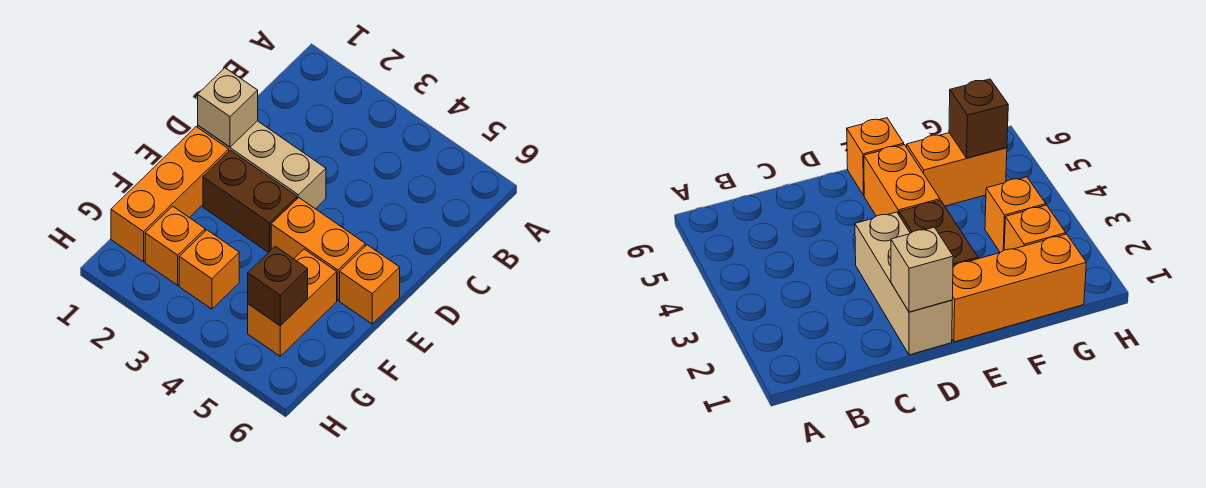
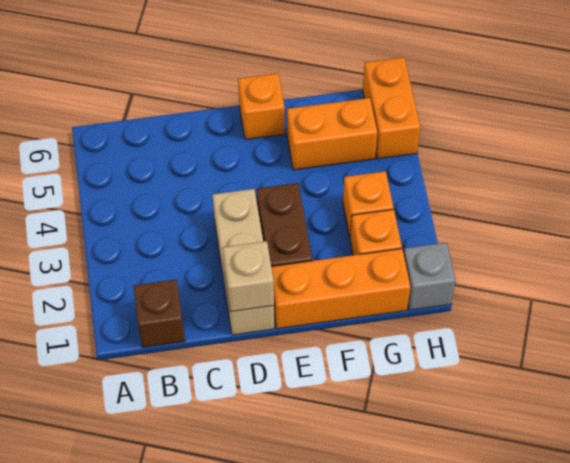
orange brick E4:E5 level 1 -> orange brick H5:H6 level 1
brown brick G5 level 2 -> brown brick B1 level 1
none -> grey brick H1 level 1

